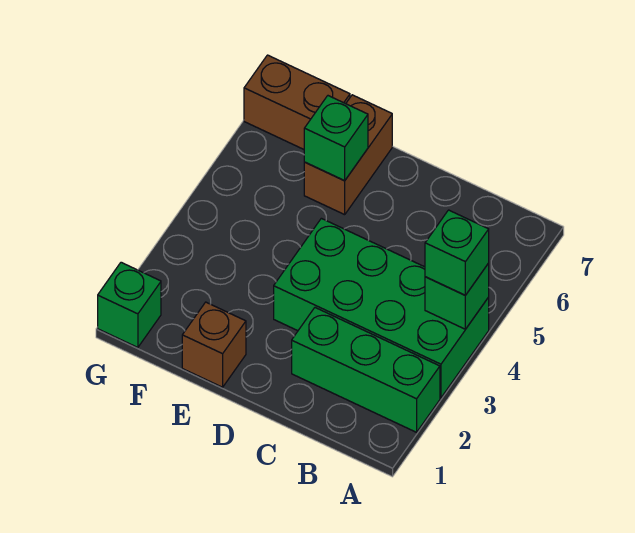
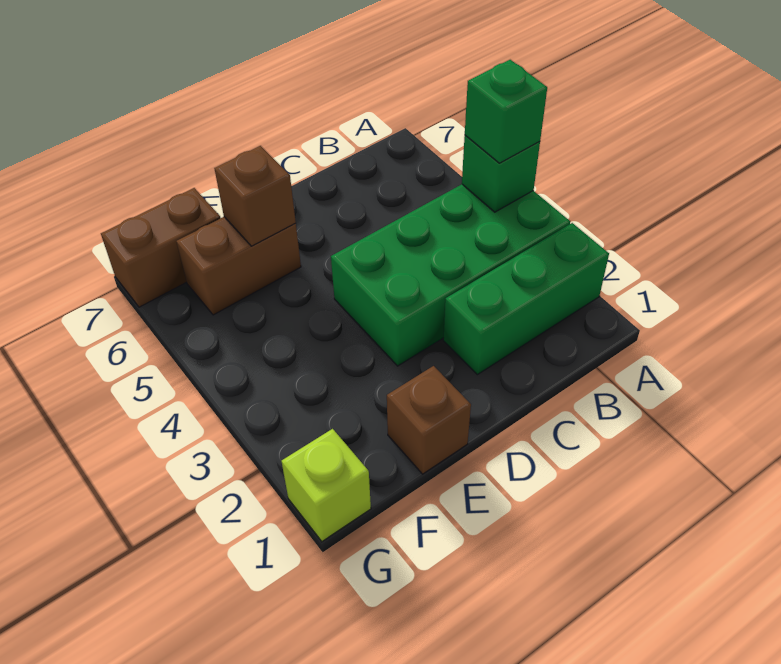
brown brick E6:E7 level 1 -> brown brick E6:F6 level 1
green brick E6 level 2 -> brown brick E6 level 2
green brick G1 level 1 -> lime brick G1 level 1

